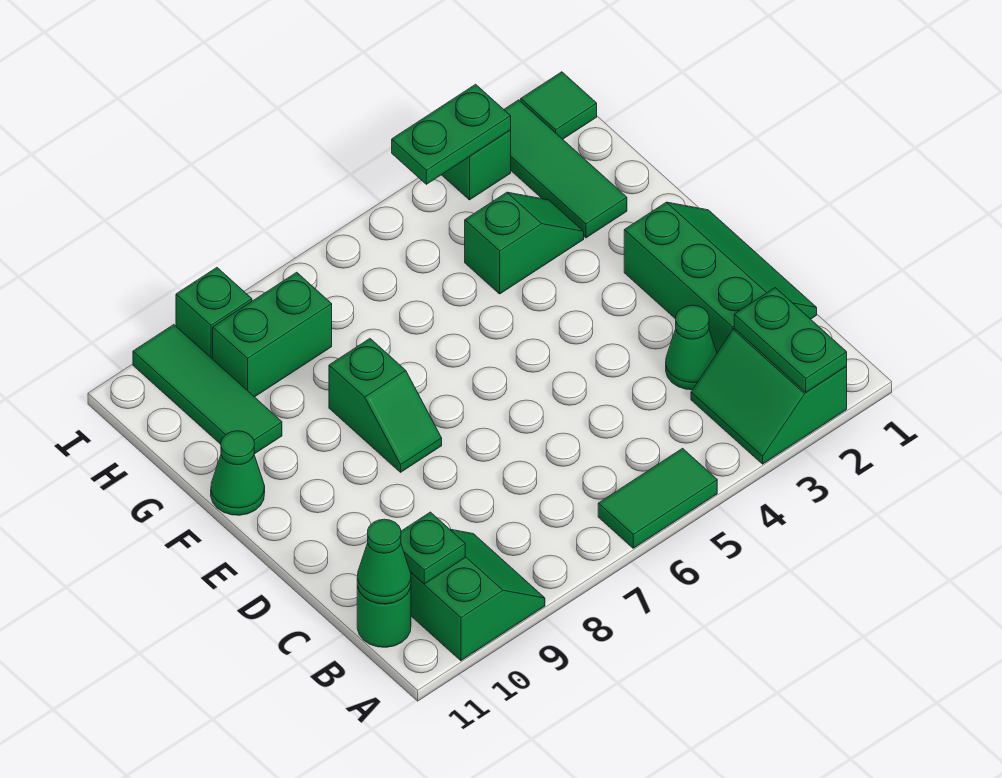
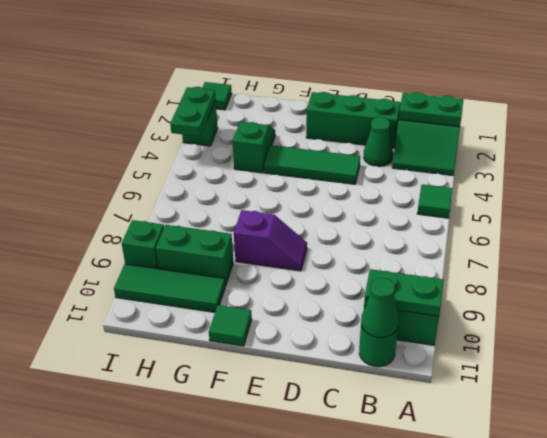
green tile A5:A6 level 1 -> green tile A5 level 1
green plate B10 level 2 -> green plate A10:B10 level 2
green slope E8:F8 level 1 top F -> purple slope E8:F8 level 1 top F
green cone F11 level 1 -> green tile F11 level 1
green tile G2:I2 level 1 -> green tile D4:F4 level 1
green brick H8:H9 level 1 -> green brick G9:H9 level 1

